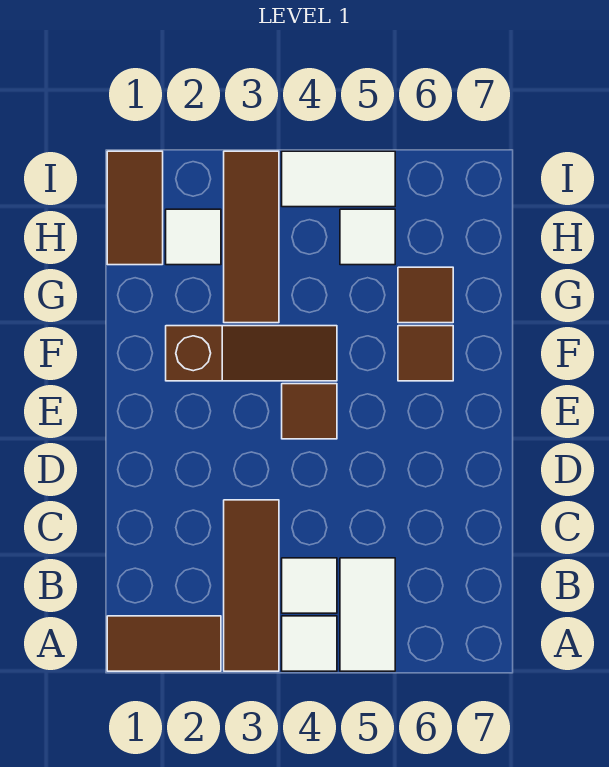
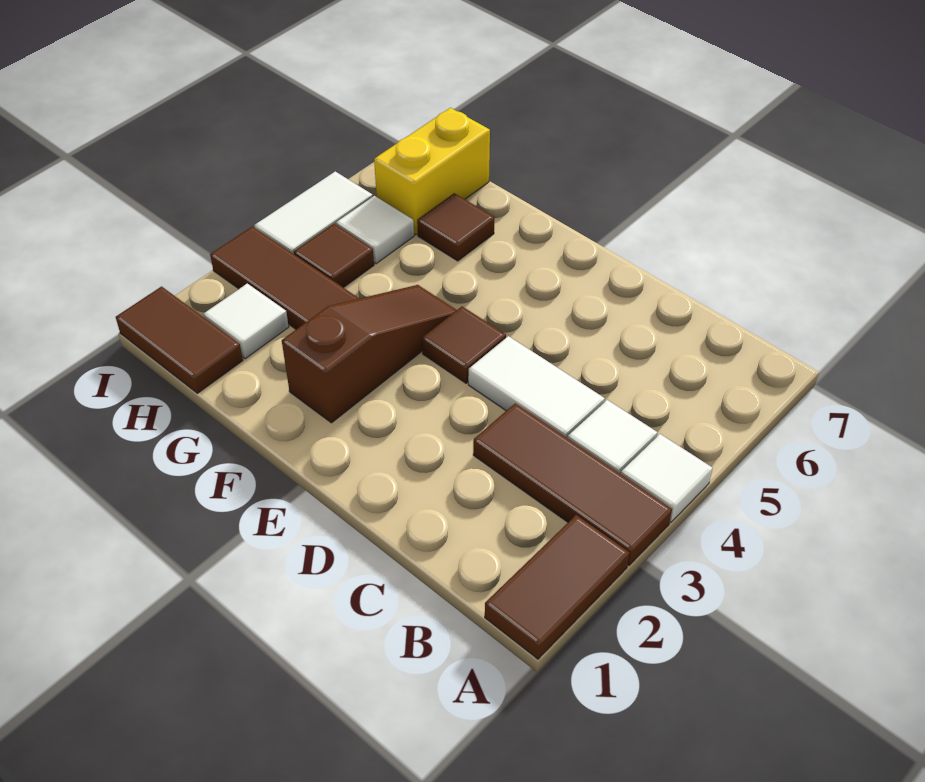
white tile A5:B5 level 1 -> white tile C4:D4 level 1
brown tile F6 level 1 -> brown tile H4 level 1
none -> yellow brick H6:H7 level 1

